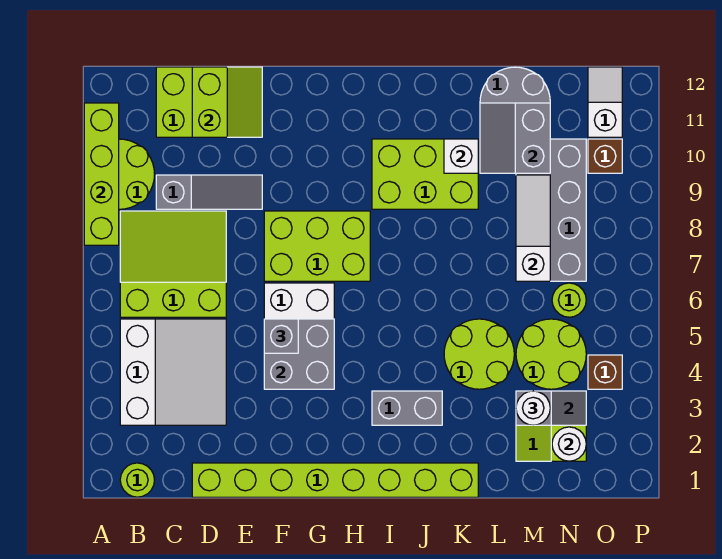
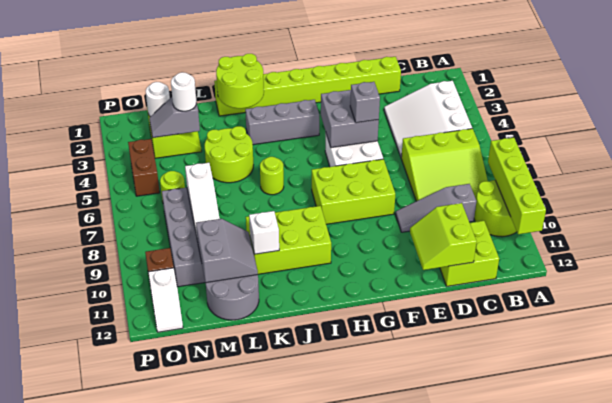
lime round brick B1 level 1 -> lime round brick J6 level 1
grey brick I3:J3 level 1 -> grey brick H3:J3 level 1
lime round brick M4:N5 level 1 -> lime round brick J1:K2 level 2
brown brick O4 level 1 -> brown brick O4:O5 level 1

